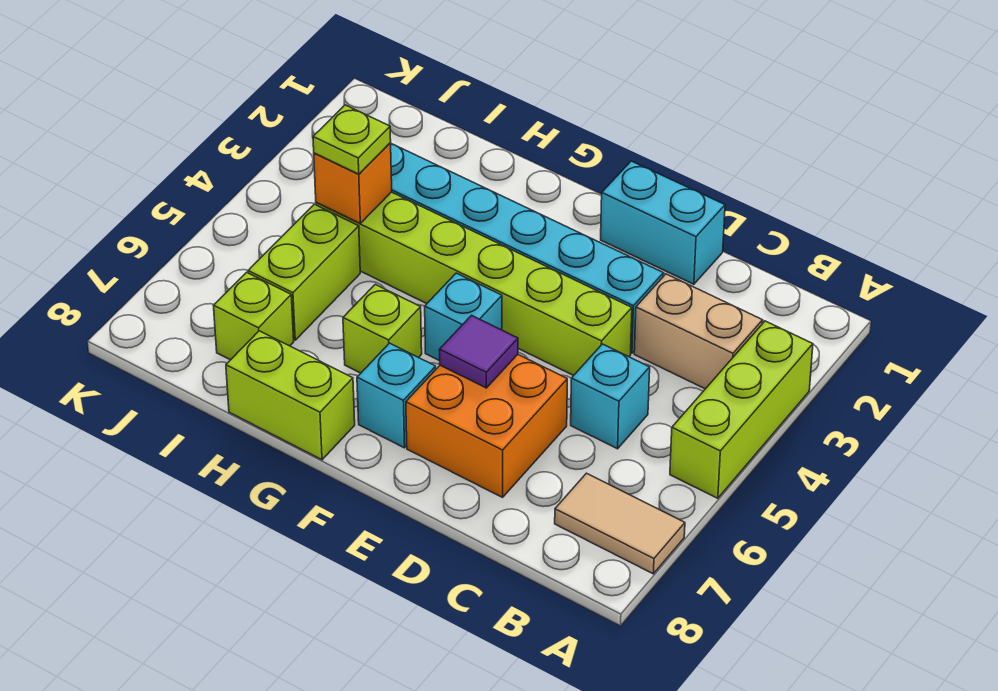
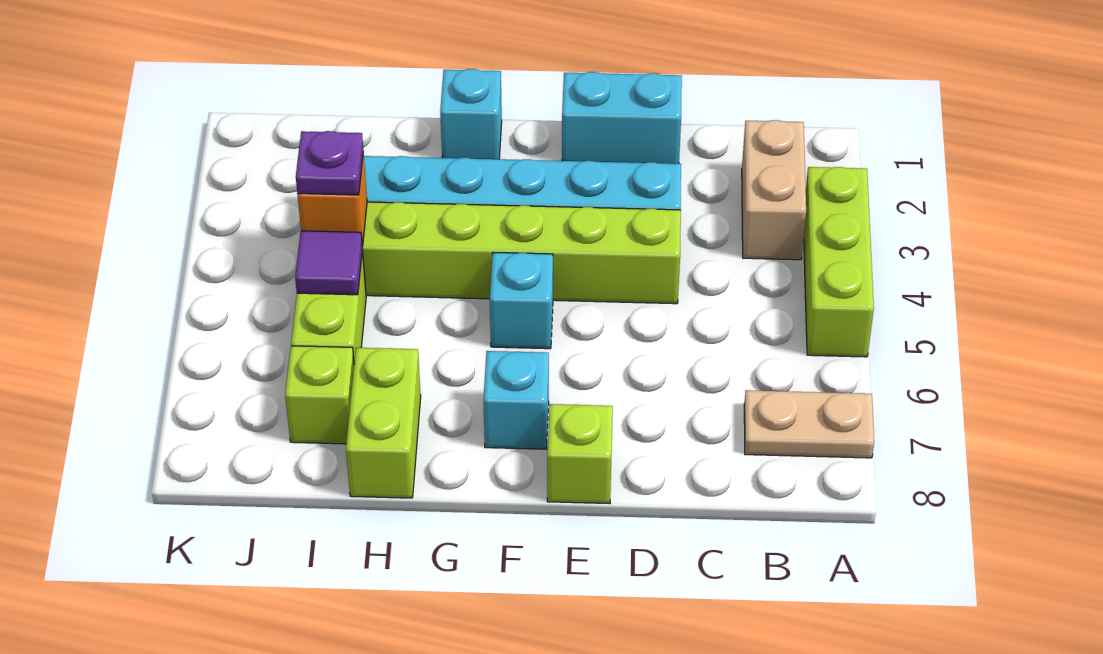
tan tile A7:B7 level 1 -> tan plate A7:B7 level 1
tan brick B3:C3 level 1 -> tan brick B2:B3 level 1
cyan brick C5 level 1 -> cyan brick G1 level 1
orange brick D6:E7 level 1 -> none
purple tile E6 level 2 -> purple tile I5 level 2
lime brick G6 level 1 -> lime brick E8 level 1
lime brick G8:H8 level 1 -> lime brick H7:H8 level 1
lime plate I4 level 3 -> purple plate I4 level 3

